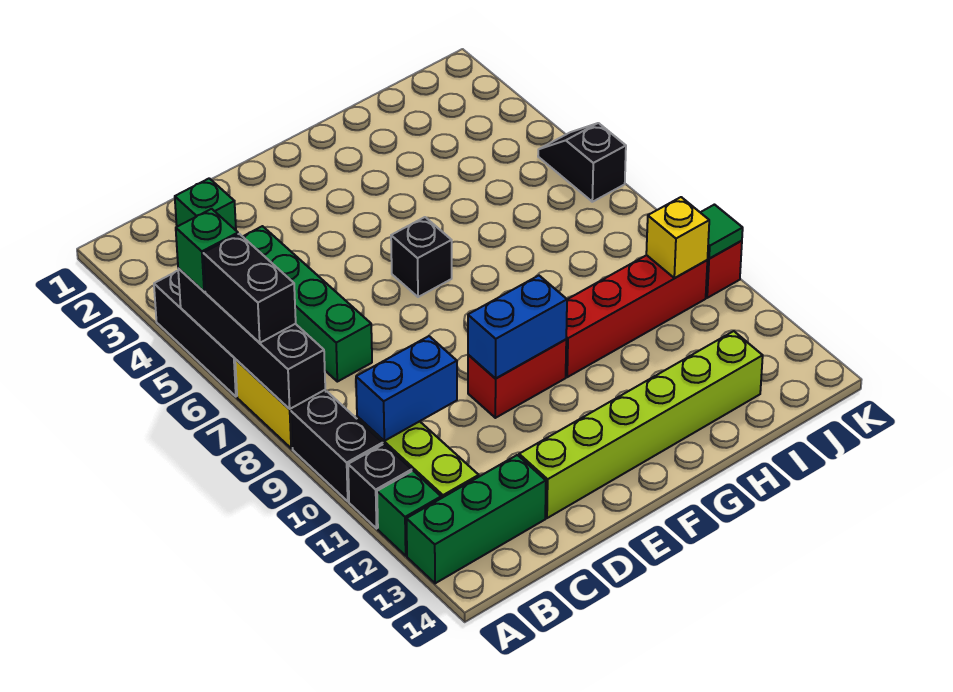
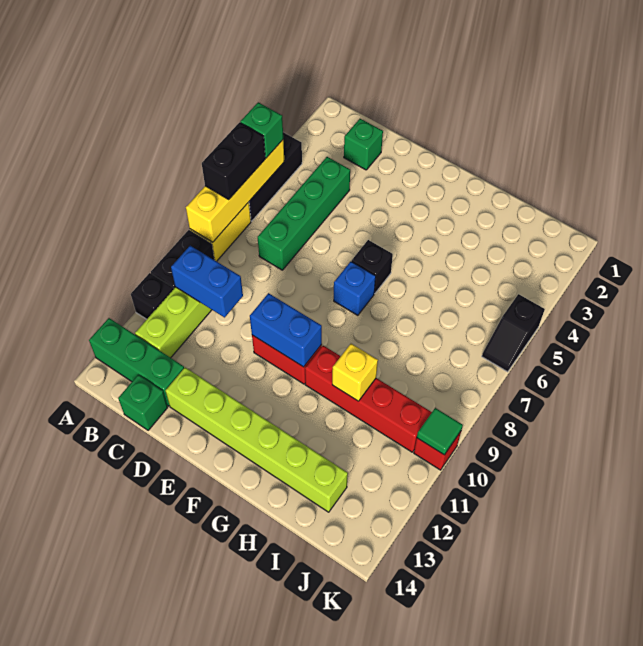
black brick A5:A8 level 2 -> yellow brick A5:A8 level 2
green brick A12 level 1 -> green brick C14 level 1
none -> blue brick F7 level 1
yellow brick J10 level 2 -> yellow brick H10 level 2
black slope K5:K6 level 1 top 6 -> black slope K5:K6 level 1 top 5

